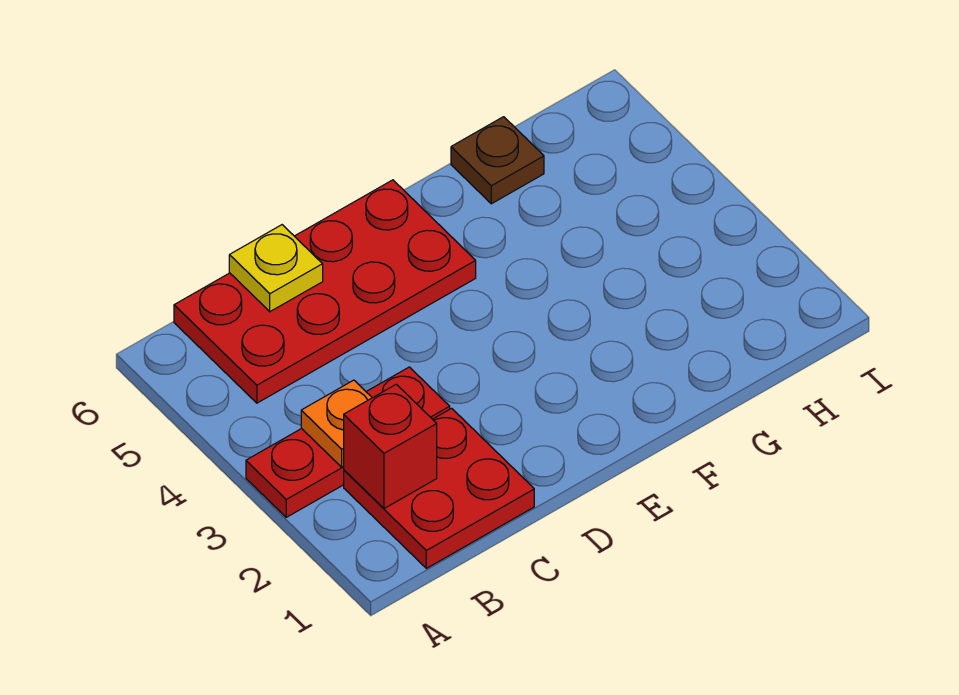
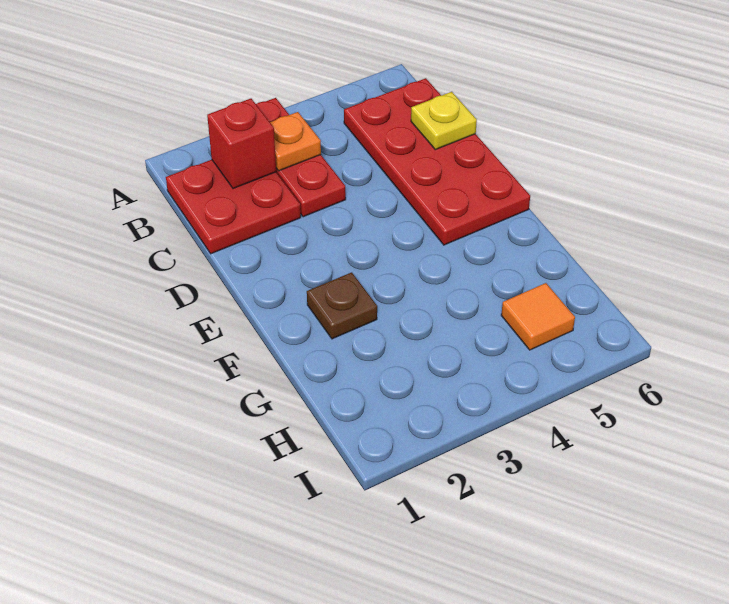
brown plate G6 level 1 -> brown plate F2 level 1
none -> orange tile H5 level 1

